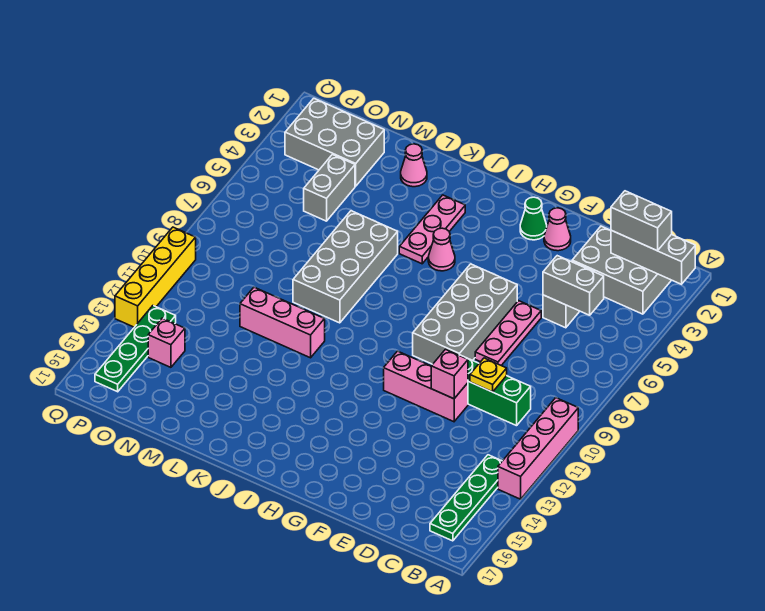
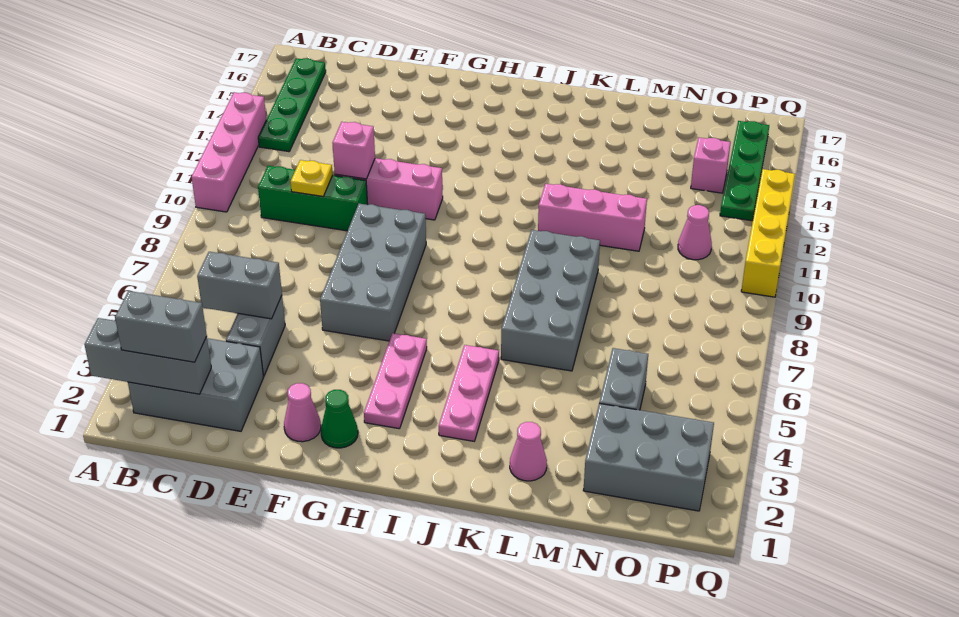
pink plate E6:E8 level 1 -> pink plate H3:H5 level 1
pink cone I5 level 1 -> pink cone O11 level 1

